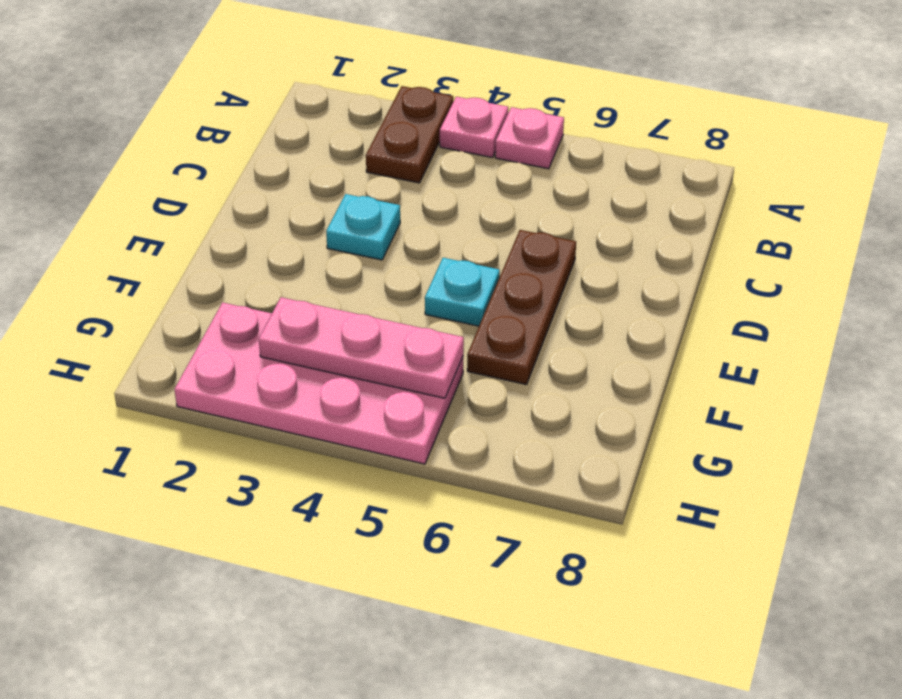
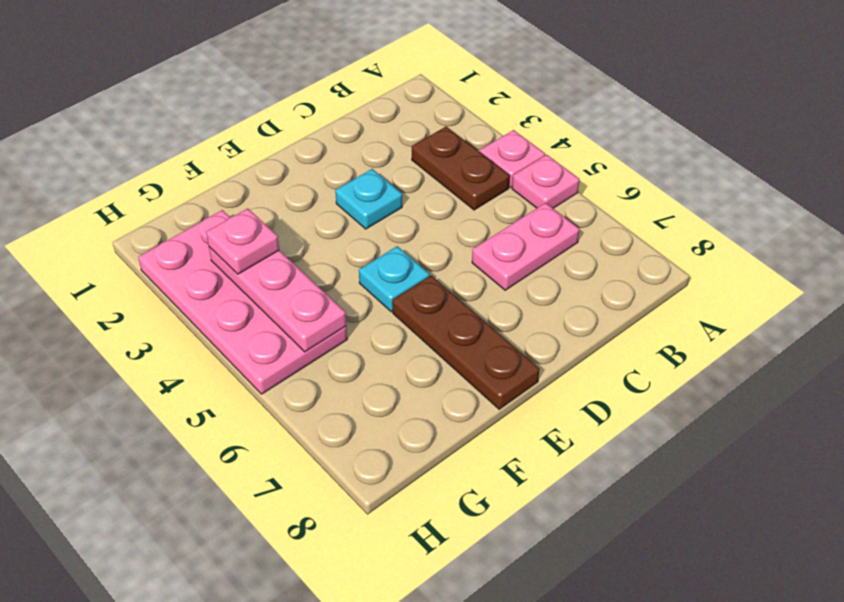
brown plate A3:B3 level 1 -> brown plate B3:B4 level 1
none -> pink plate B6:C6 level 1
brown plate D6:F6 level 1 -> brown plate E6:E8 level 1
none -> pink plate G3 level 3

